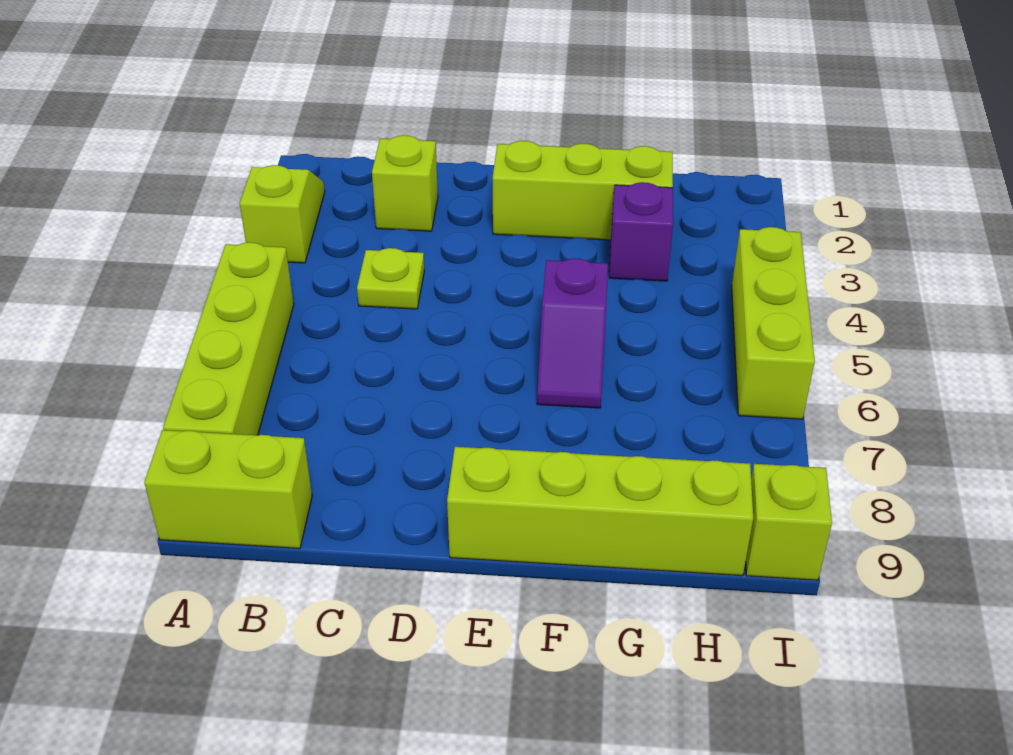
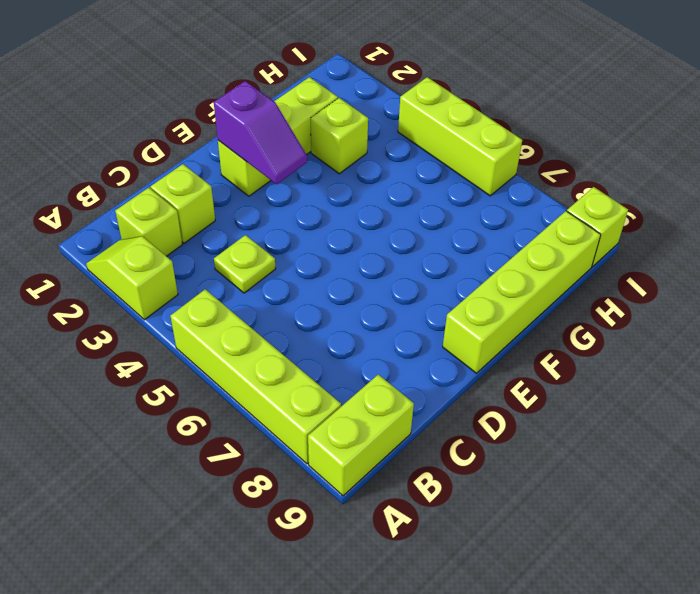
none -> lime brick B2 level 1
purple slope F5:F6 level 1 top 5 -> purple slope E2:E3 level 2 top 2
purple brick G3 level 1 -> lime brick G3 level 1

